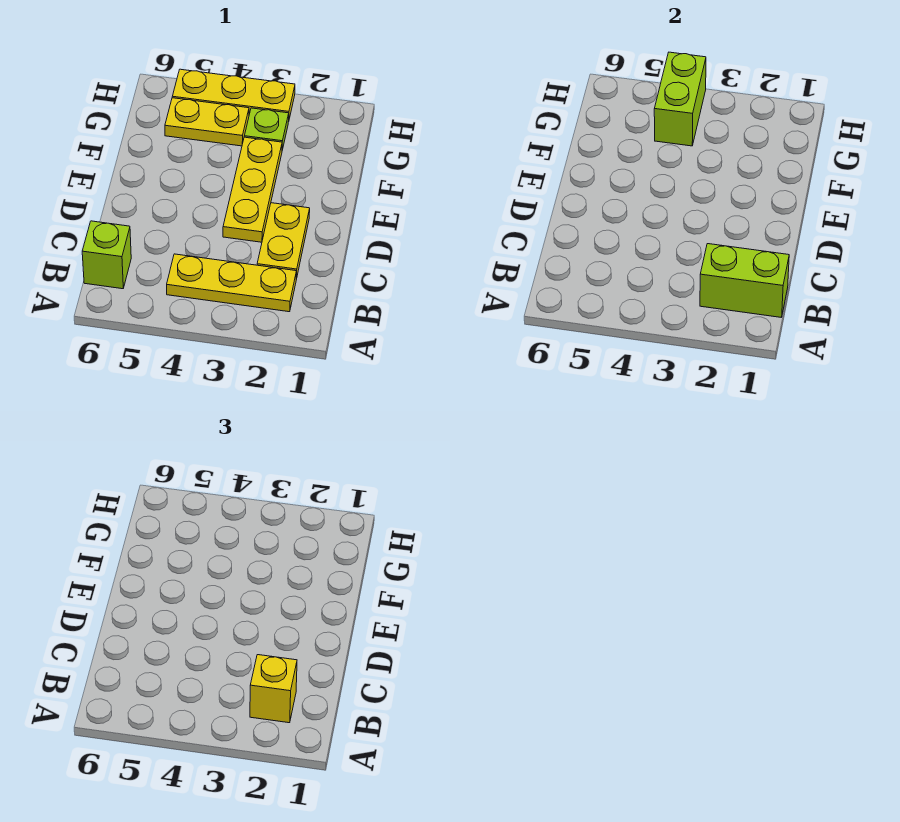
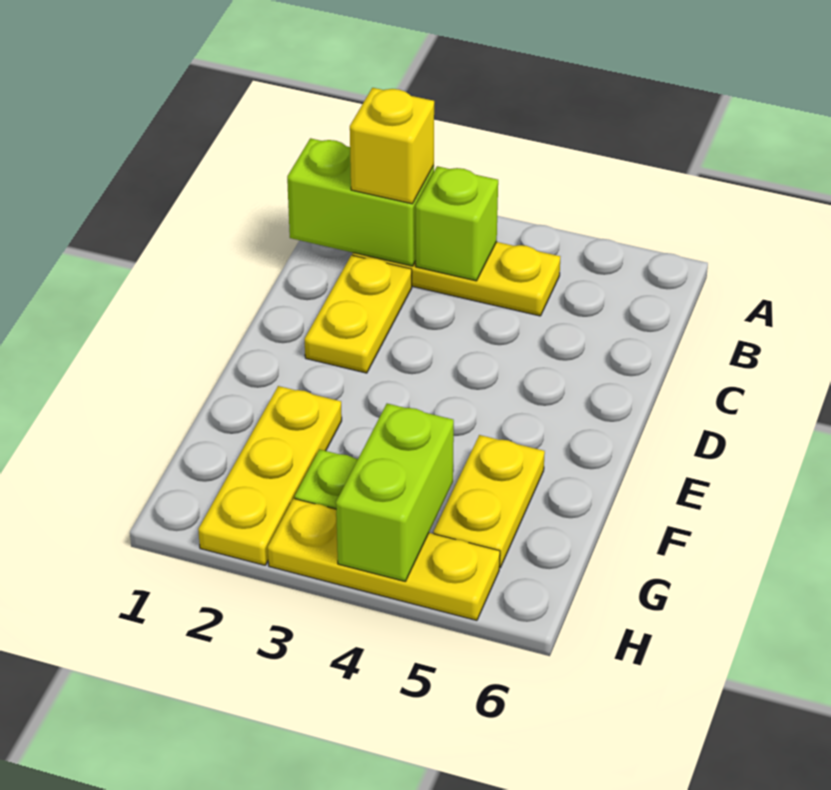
lime brick B6 level 1 -> lime brick B3 level 2
yellow plate D3:F3 level 1 -> yellow plate F2:H2 level 1
yellow plate G4:G5 level 1 -> yellow plate F5:G5 level 1

